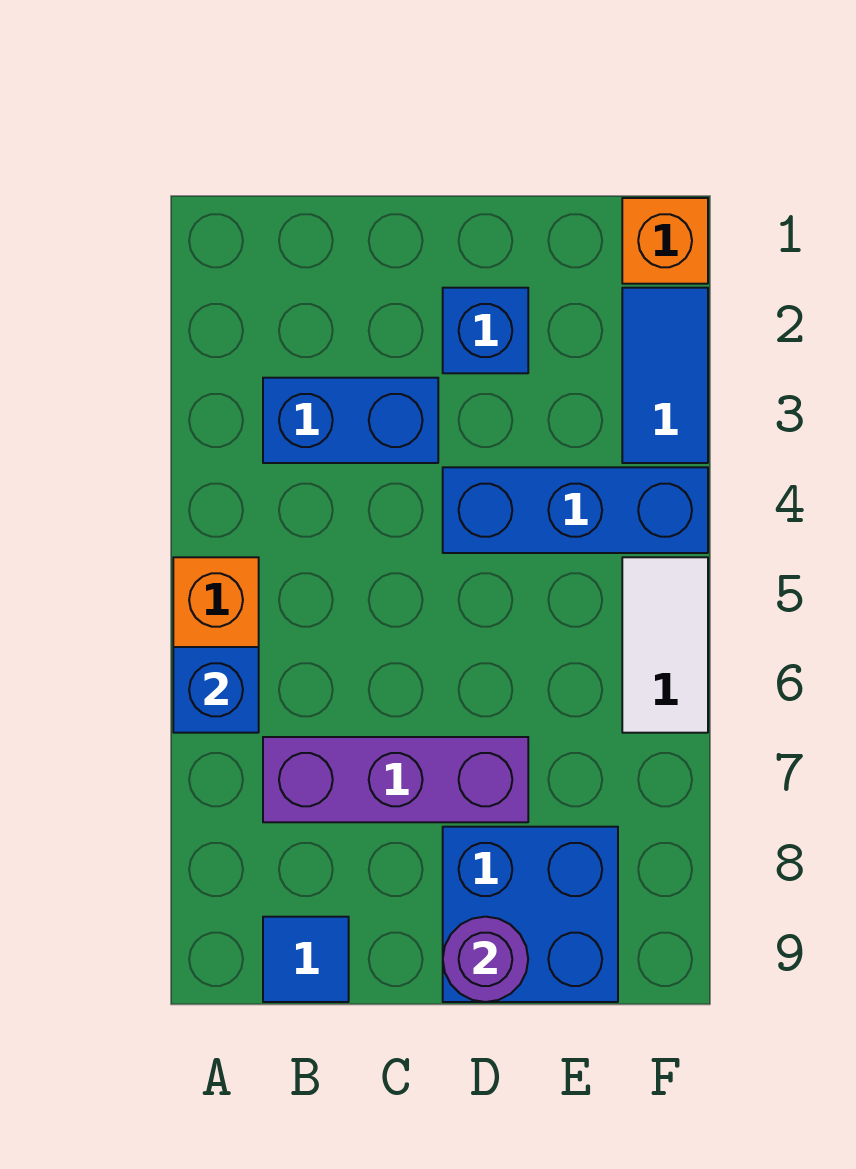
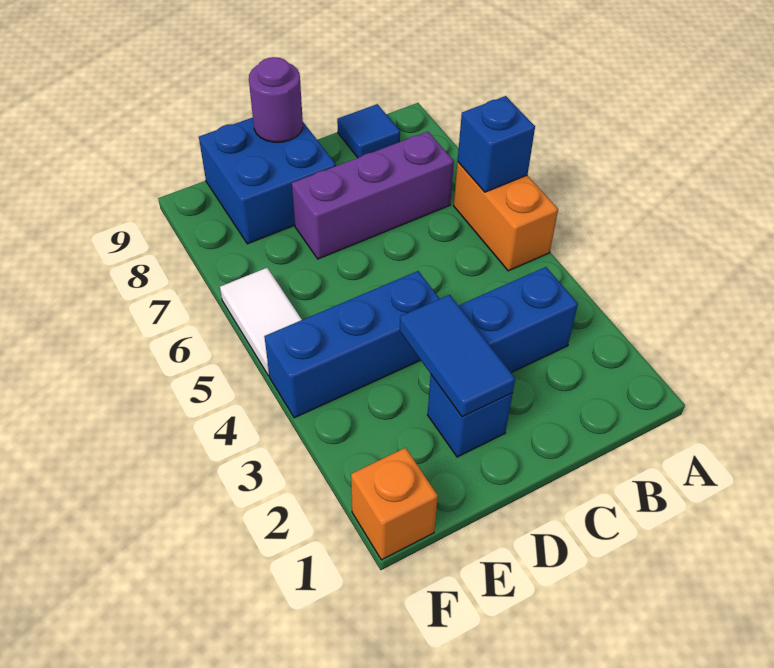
blue tile F2:F3 level 1 -> blue tile D2:D3 level 2

